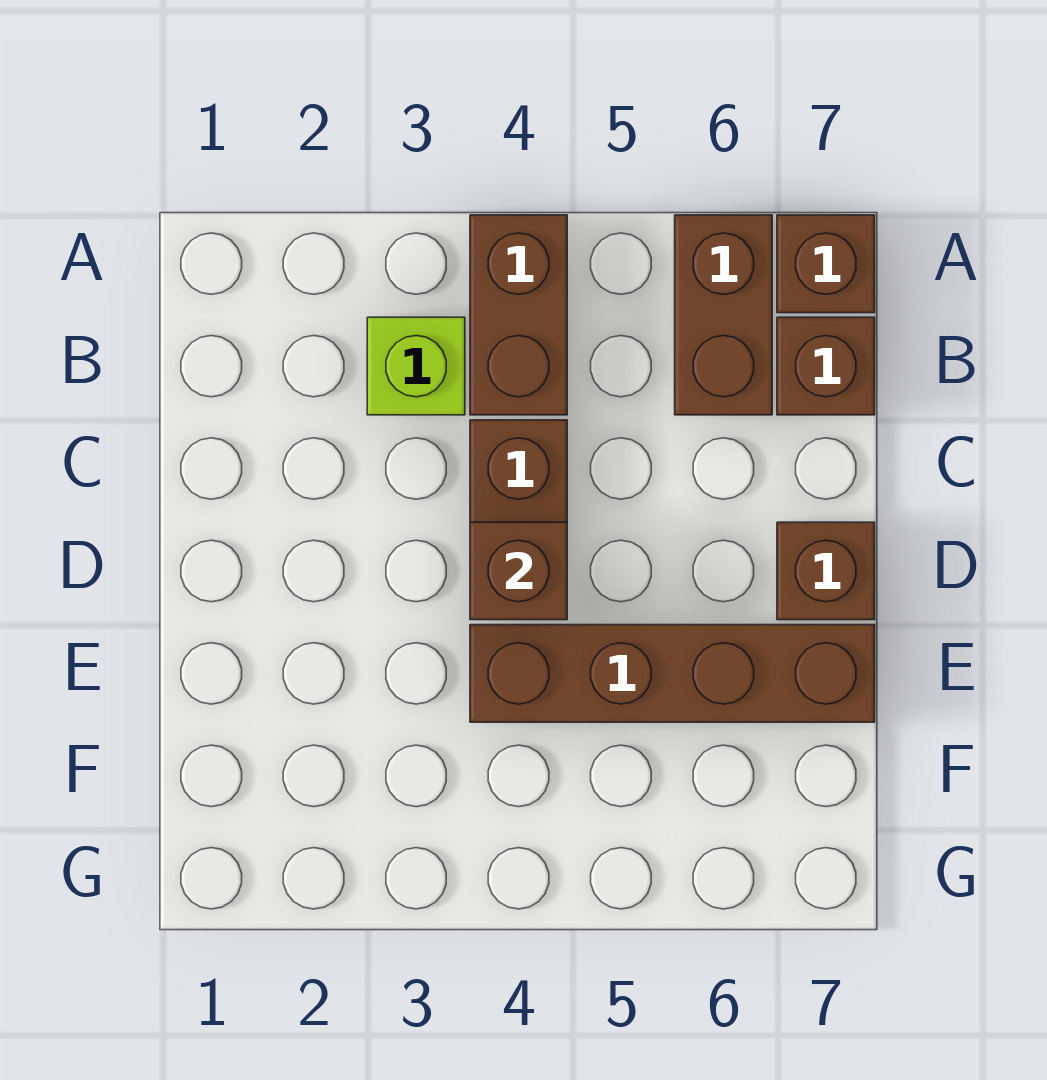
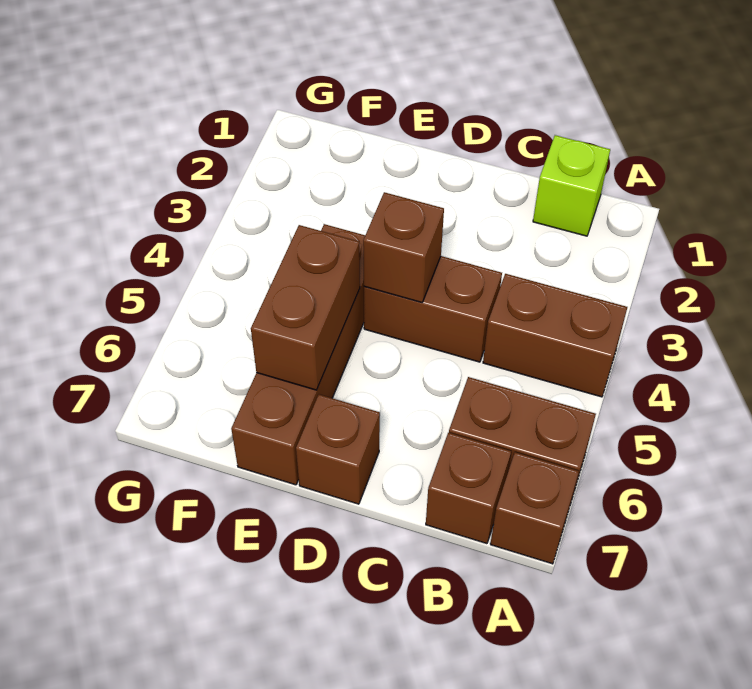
lime brick B3 level 1 -> lime brick B1 level 1
none -> brown brick E5:E6 level 2

